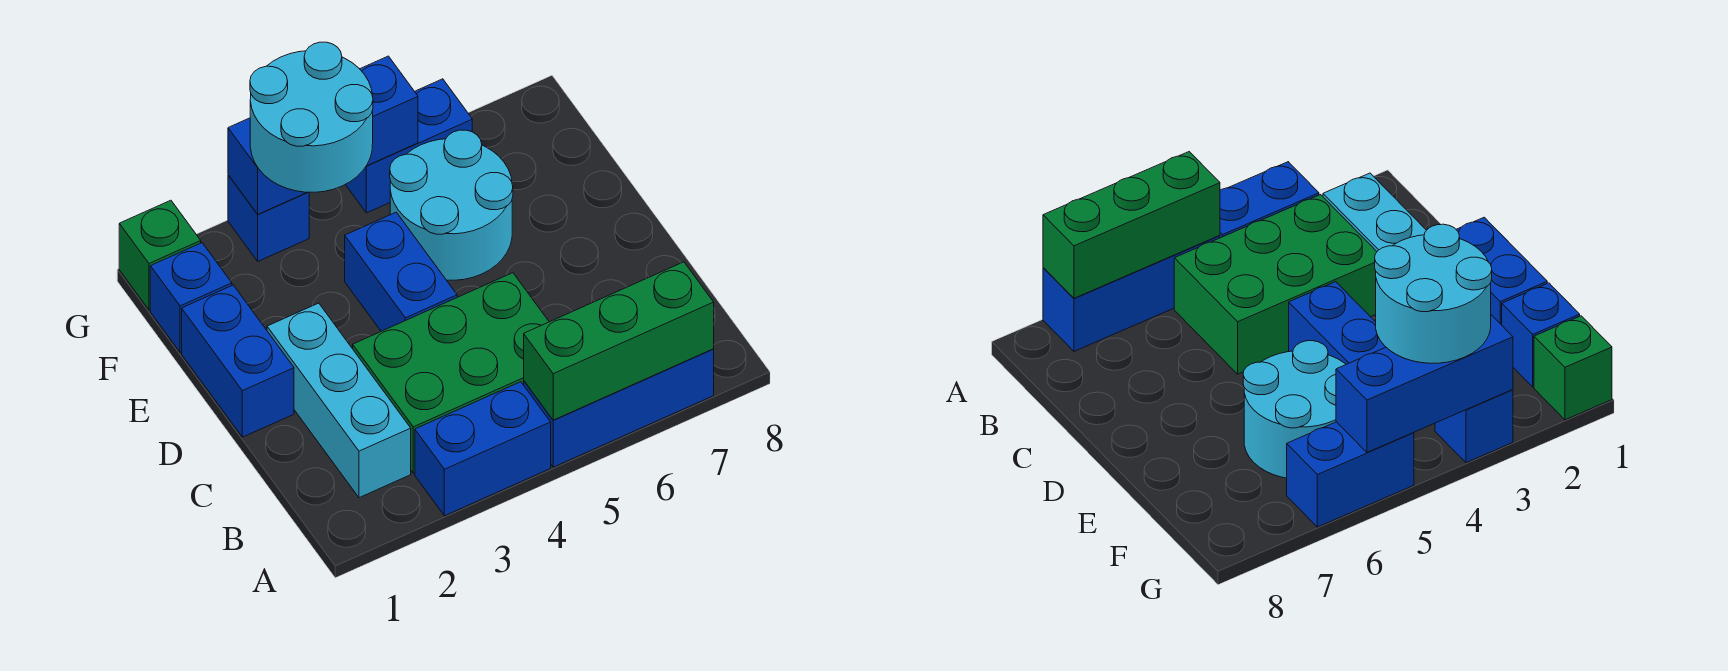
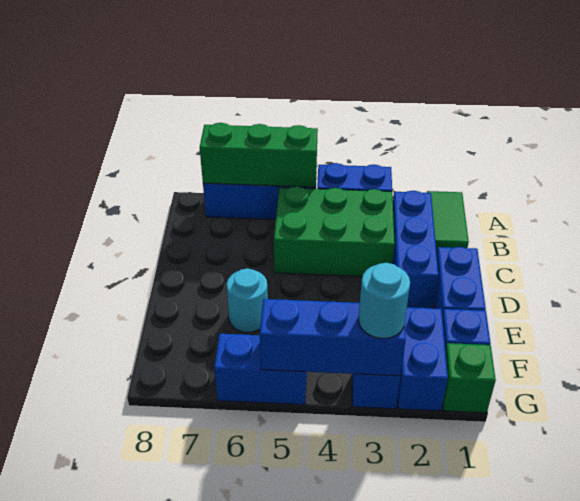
none -> green tile A1:B1 level 1
cyan brick B2:D2 level 1 -> blue brick B2:D2 level 1
blue brick D4:E4 level 1 -> blue brick F2:G2 level 1
cyan round brick E5:F6 level 1 -> cyan round brick E6 level 1
cyan round brick F3:G4 level 3 -> cyan round brick G3 level 3

